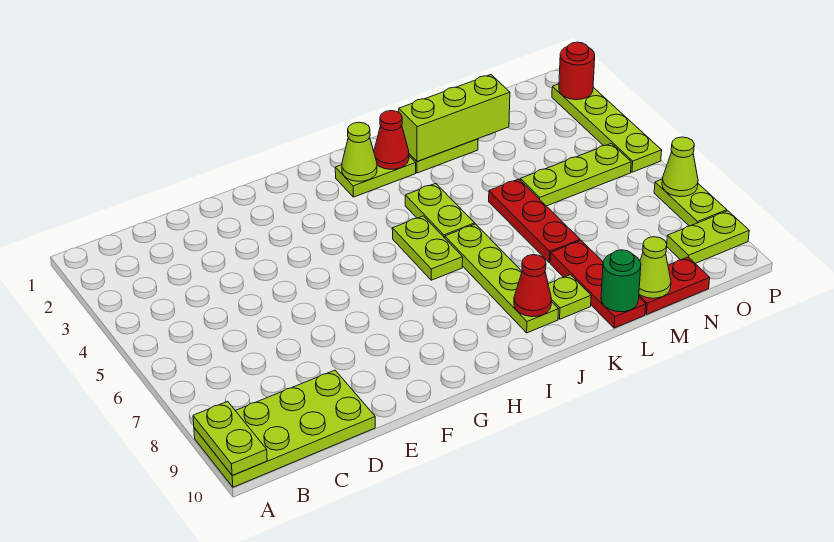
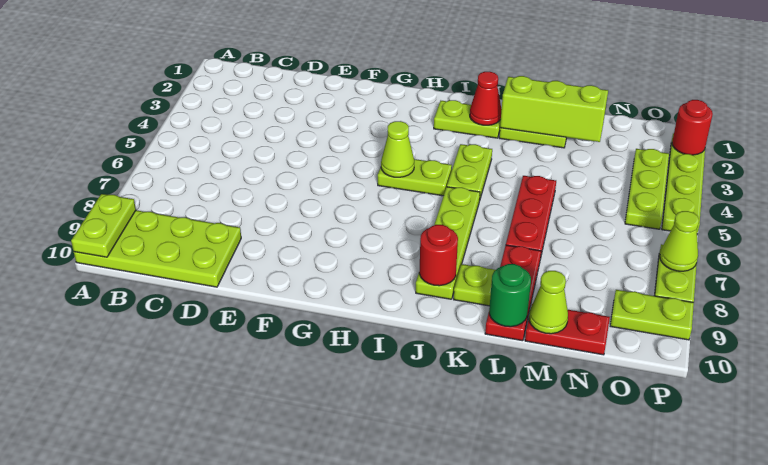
lime cone I2 level 2 -> lime cone H5 level 2
lime plate I5:I6 level 1 -> lime plate H5:I5 level 1
red cone J9 level 2 -> red round brick J9 level 2
lime plate M5:O5 level 1 -> lime plate O3:O5 level 1

